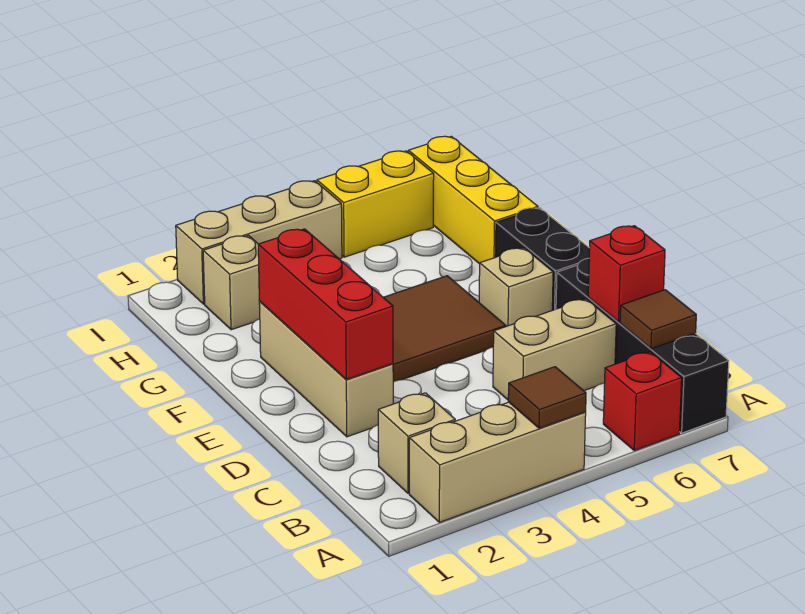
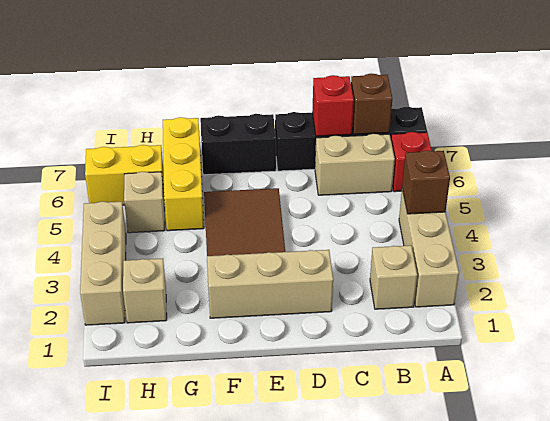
brown tile A4 level 2 -> brown brick A4 level 2
brown tile B7 level 2 -> brown brick B7 level 2
tan brick C5:C6 level 1 -> tan brick B6:C6 level 1
red brick D2:F2 level 2 -> none
tan brick E6 level 1 -> tan brick H5 level 1
yellow brick G7:I7 level 1 -> yellow brick G5:G7 level 1
yellow brick I5:I6 level 1 -> yellow brick H6:I6 level 1

